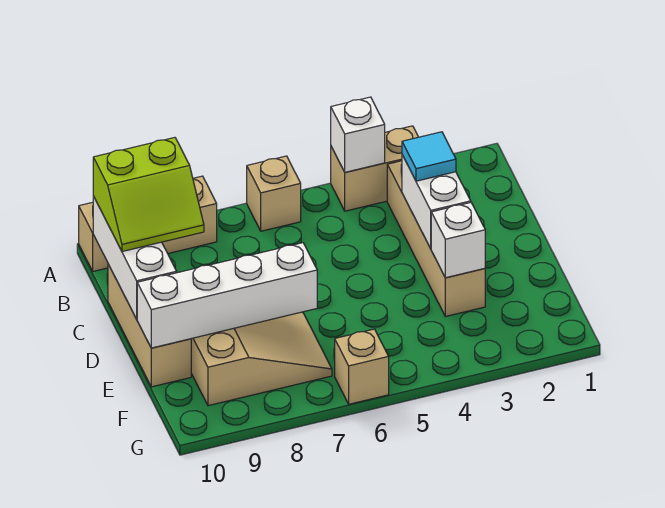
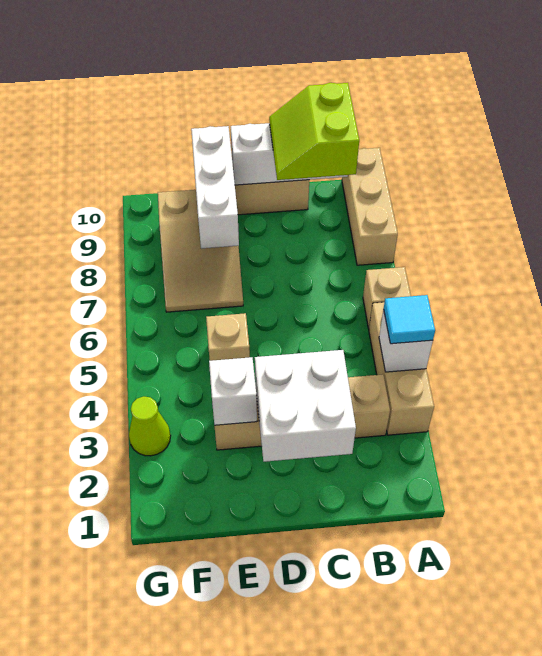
tan brick A3:A4 level 1 -> tan brick A3:A5 level 1
white brick C3:D3 level 2 -> white brick C2:D3 level 2
cyan tile C3 level 3 -> cyan tile A4 level 3
white brick E7:E10 level 2 -> white brick E8:E10 level 2
none -> lime cone G3 level 1
tan brick G6 level 1 -> tan brick E5 level 1

